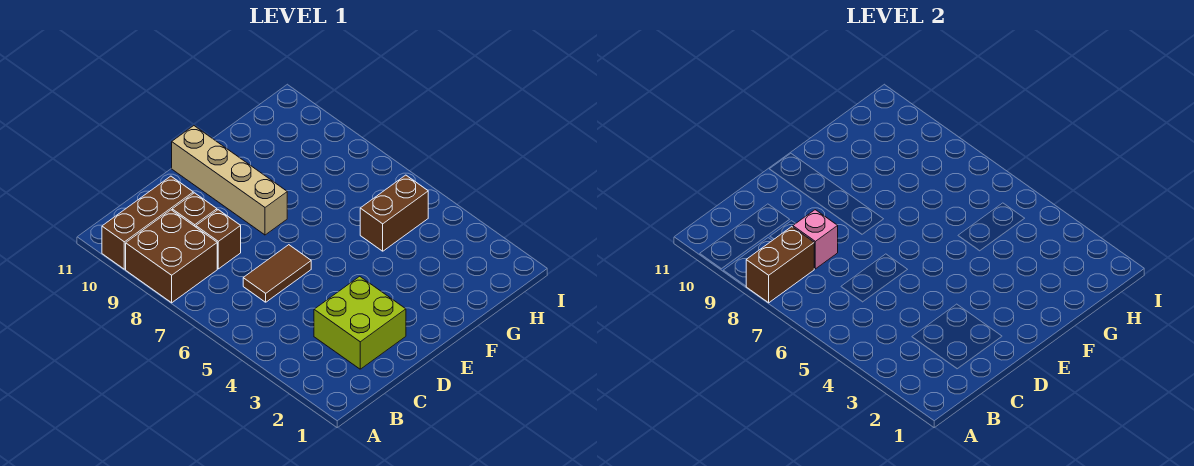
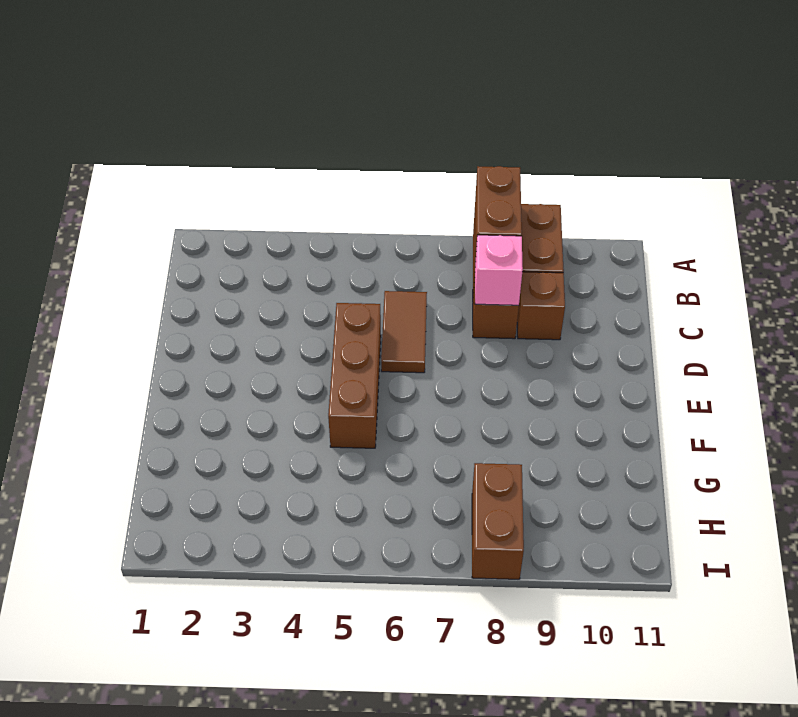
brown brick A10:C10 level 1 -> brown brick D5:F5 level 1
lime brick C2:D3 level 1 -> none
tan brick E8:E11 level 1 -> none
brown brick G5:H5 level 1 -> brown brick H8:I8 level 1

